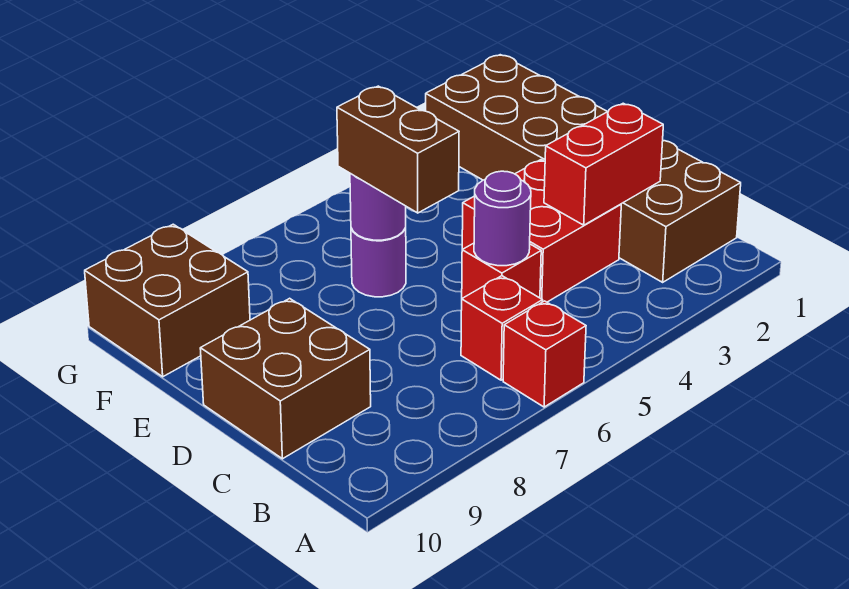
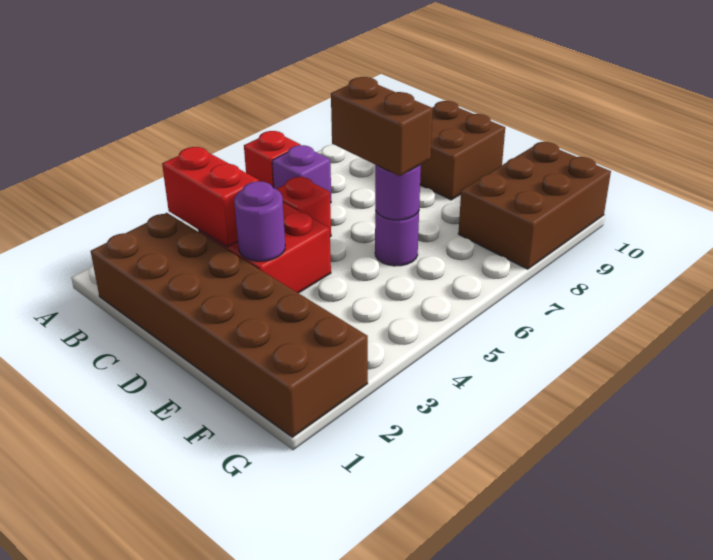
red brick B6 level 1 -> purple brick B6 level 1
red brick C2:C3 level 2 -> red brick B3:C3 level 2
purple round brick C5 level 2 -> purple round brick D3 level 2
brown brick F9:G10 level 1 -> brown brick F8:G10 level 1

